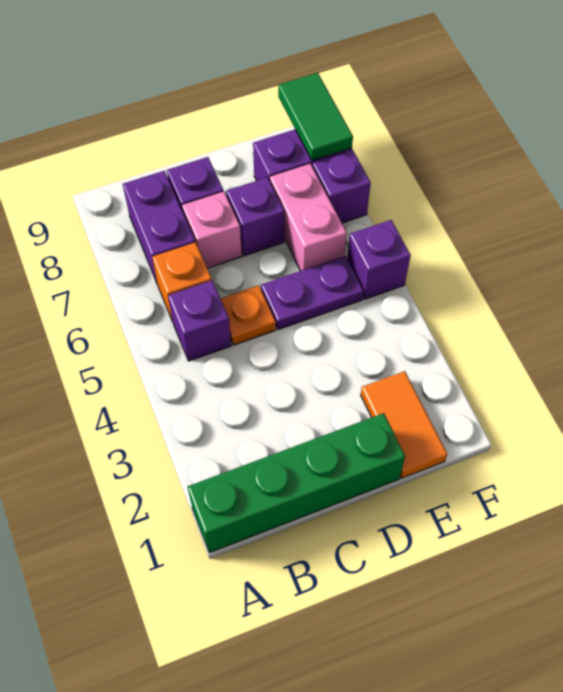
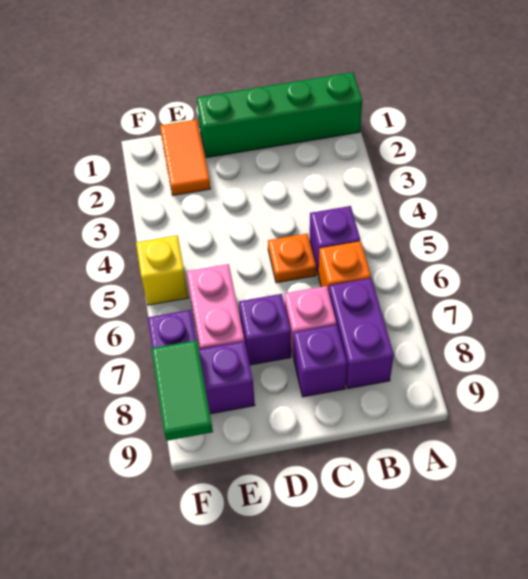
purple plate D5:E5 level 1 -> none
purple brick F5 level 1 -> yellow brick F5 level 1

